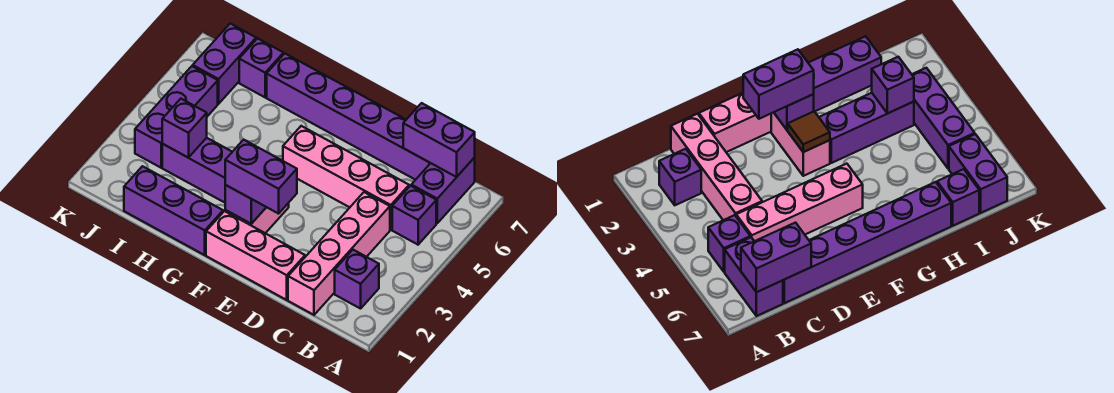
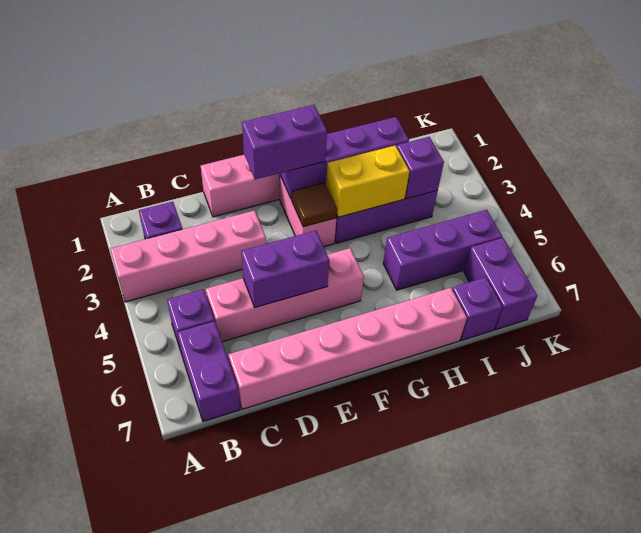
purple brick B7:C7 level 2 -> purple brick D5:E5 level 2
pink brick C1:C4 level 1 -> pink brick A3:D3 level 1
purple brick C7:H7 level 1 -> pink brick C7:H7 level 1
none -> yellow brick G3:H3 level 2
purple brick J3:J5 level 1 -> purple brick H5:J5 level 1

